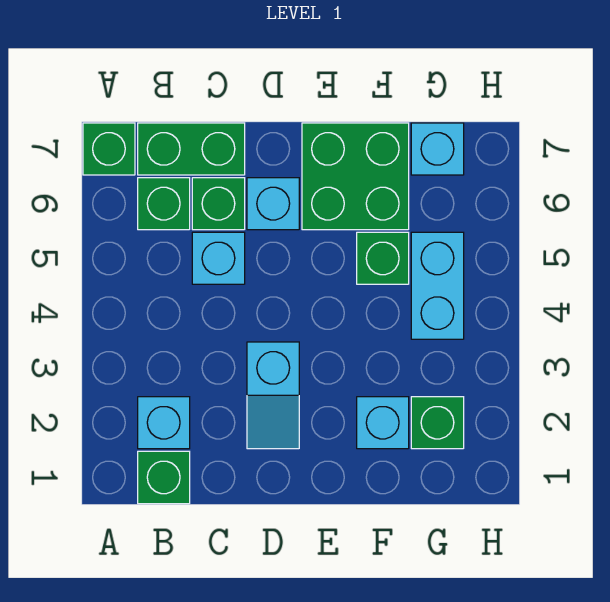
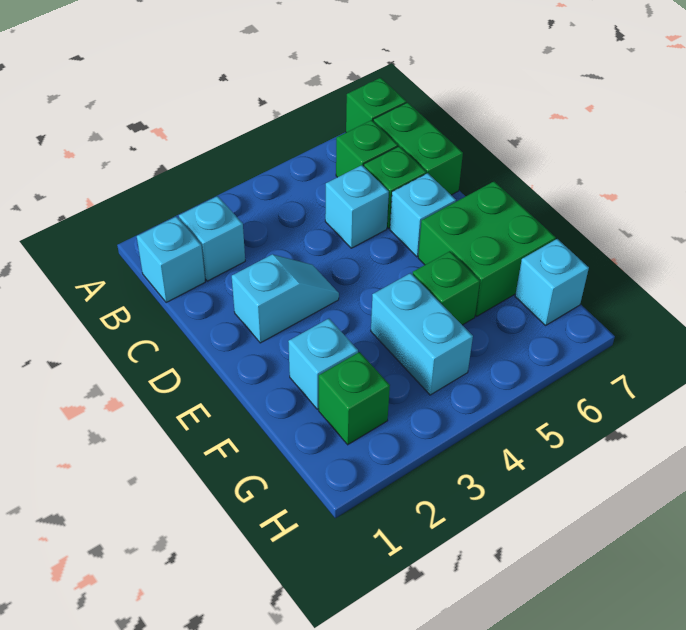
green brick B1 level 1 -> cyan brick B1 level 1
cyan slope D2:D3 level 1 top 3 -> cyan slope D2:D3 level 1 top 2
cyan brick G4:G5 level 1 -> cyan brick F4:G4 level 1

